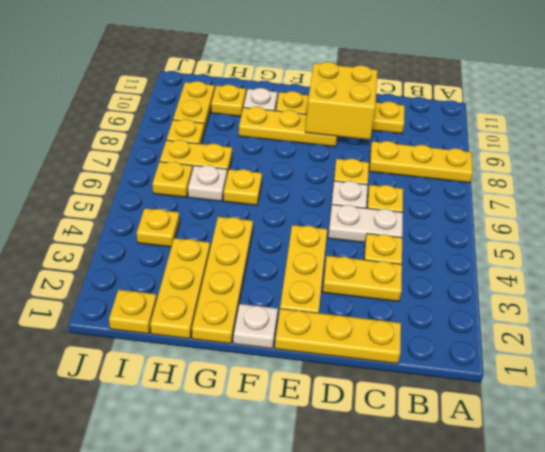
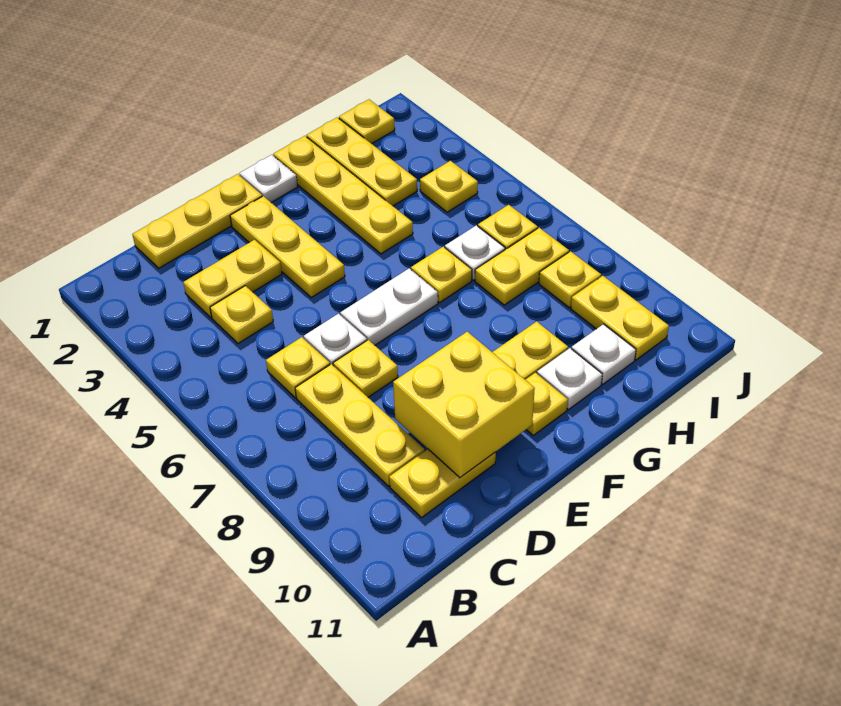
yellow plate A8:C8 level 1 -> yellow plate C7:C9 level 1
white plate C5:D5 level 1 -> white plate E6:F6 level 1
yellow plate H10 level 1 -> white plate H10 level 1

